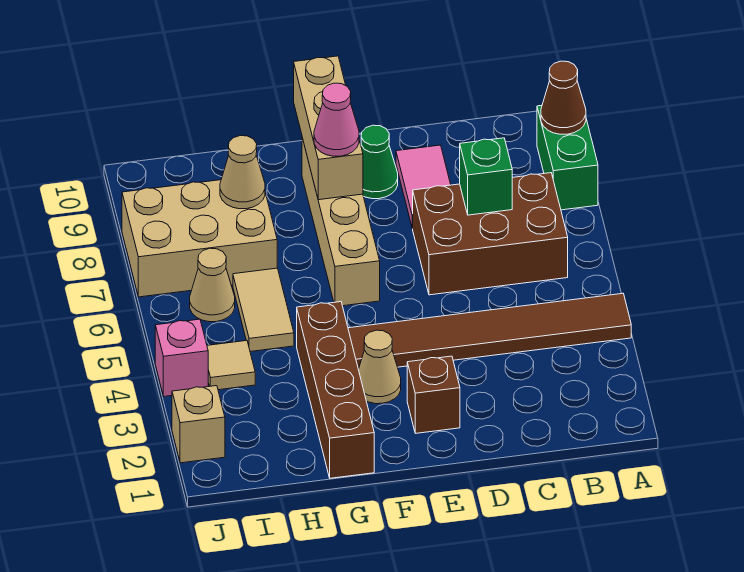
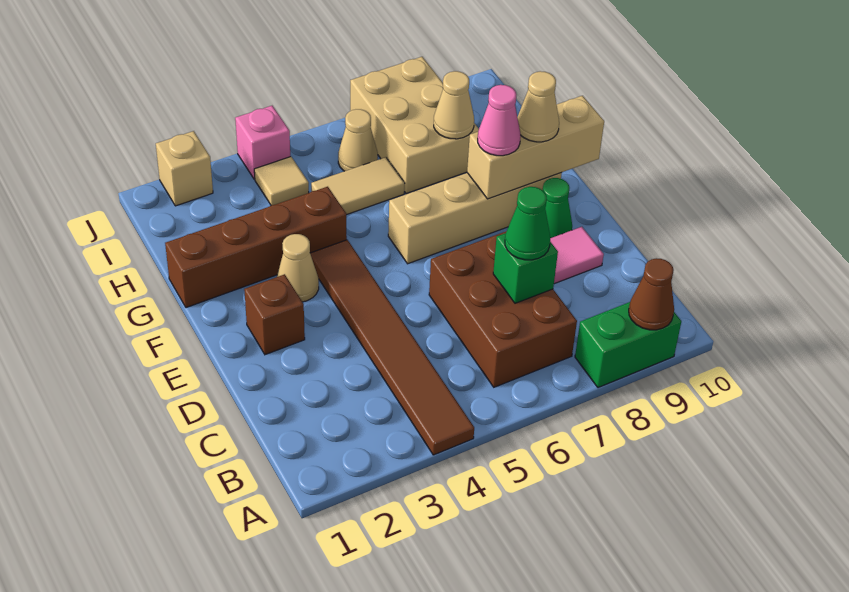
none -> green cone C7 level 3
none -> tan cone F9 level 3

